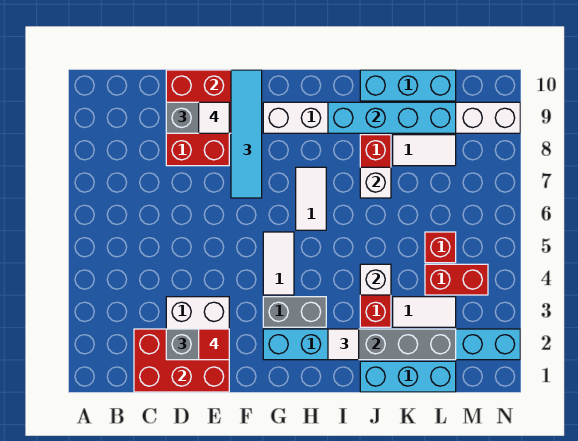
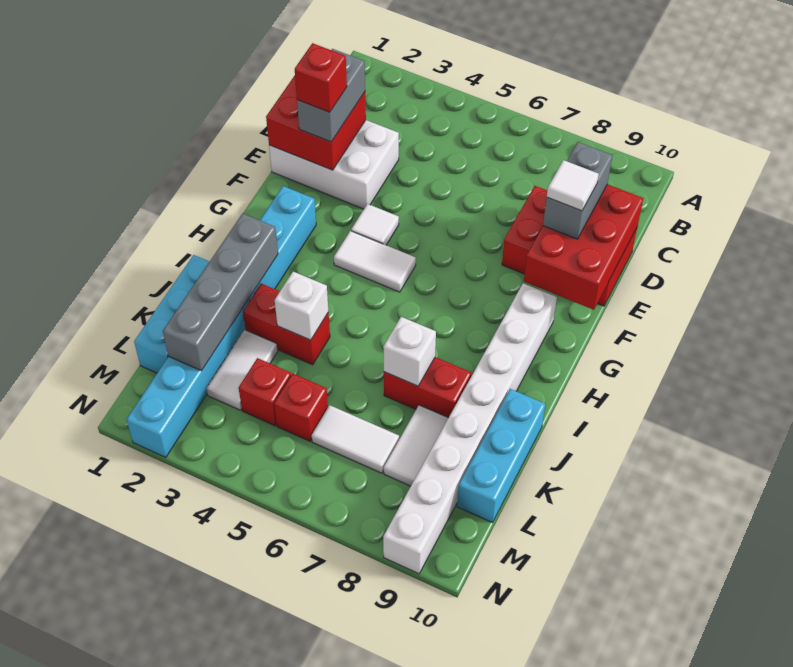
red brick C1:E2 level 2 -> red brick D1:E2 level 2
red tile E2 level 4 -> red brick E2 level 4
cyan tile F7:F10 level 3 -> none
grey brick G3:H3 level 1 -> none
white tile H6:H7 level 1 -> white tile L6:L7 level 1
white tile I2 level 3 -> white tile F4 level 1
cyan brick I9:L9 level 2 -> none
red brick L4:M4 level 1 -> red brick L4 level 1

